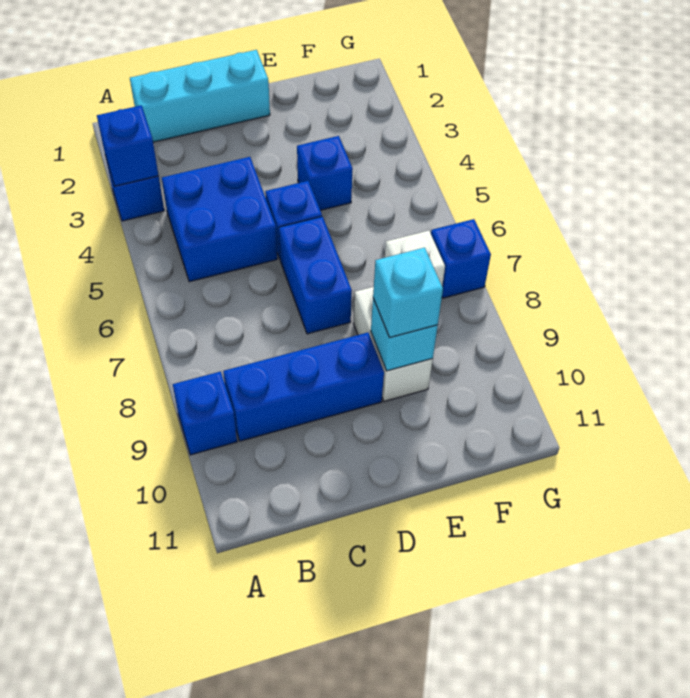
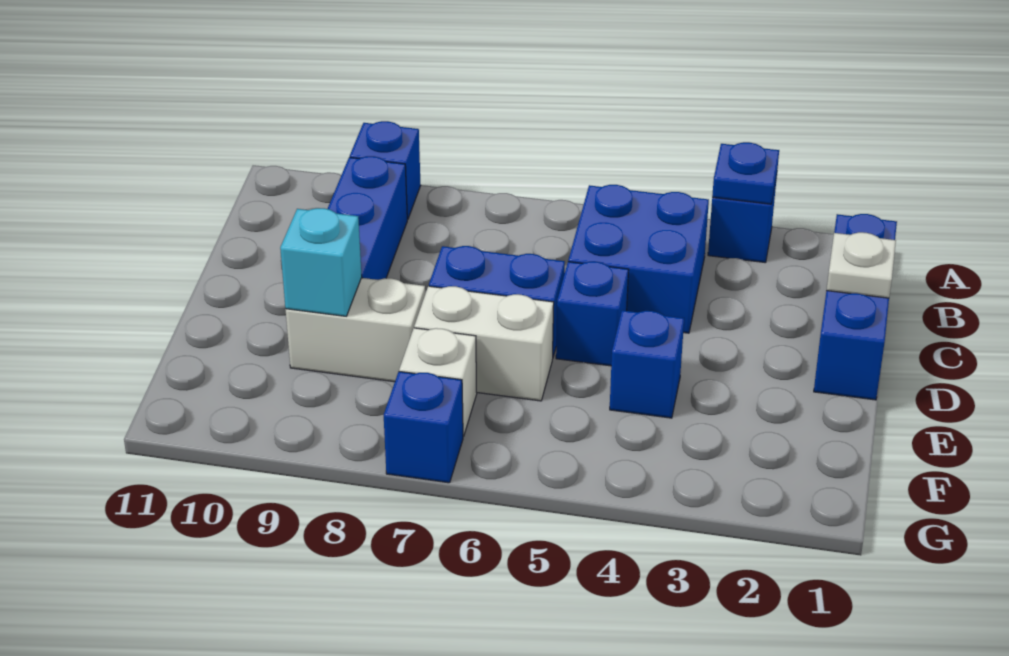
blue brick A3 level 2 -> blue plate A3 level 2
cyan brick B1:D1 level 1 -> blue brick B1:D1 level 1
none -> white plate C1 level 2
none -> white brick E6:E7 level 1
cyan brick E9 level 3 -> none

